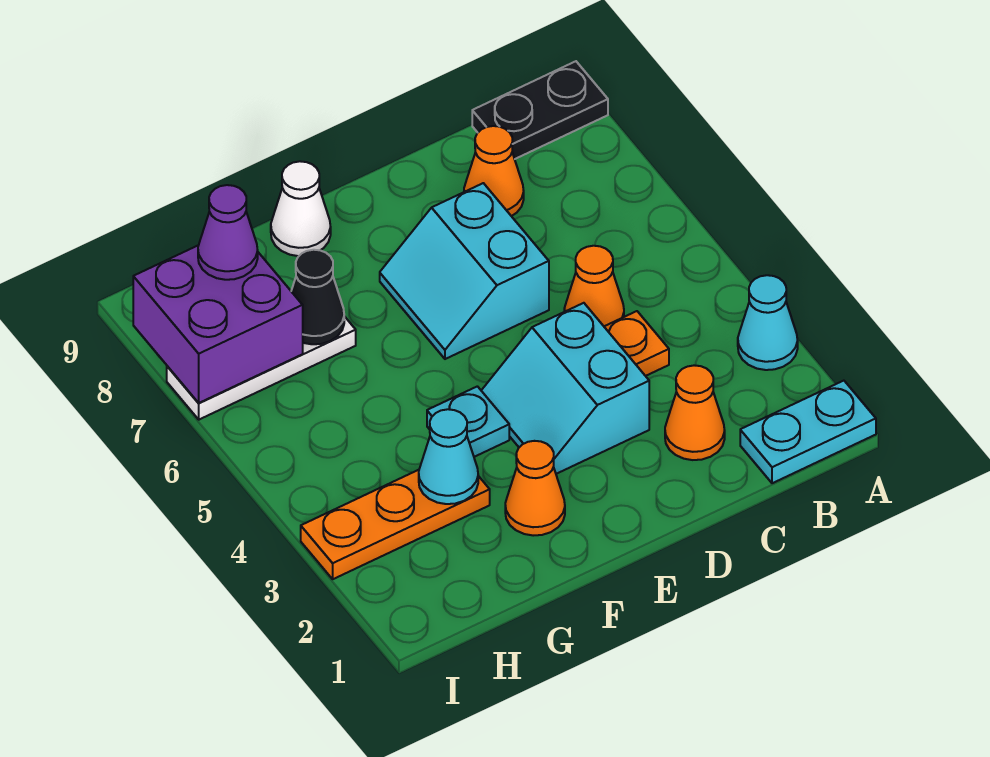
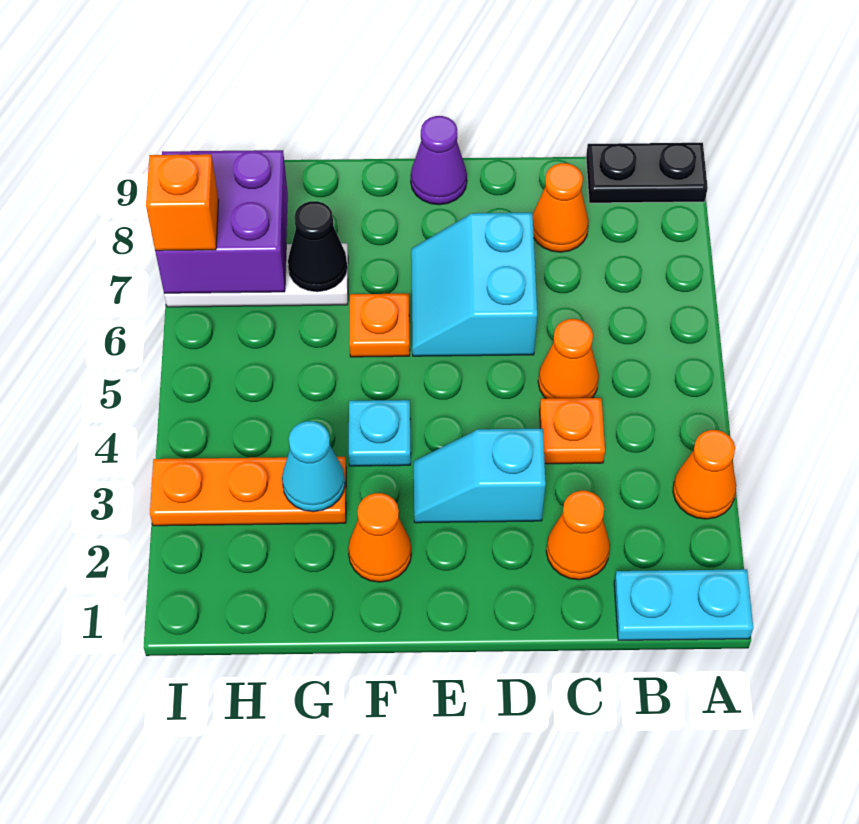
cyan cone A3 level 1 -> orange cone A3 level 1
cyan slope D3:E4 level 1 top D -> cyan slope D3:E3 level 1 top D
none -> orange plate F6 level 1
white cone F9 level 1 -> none
purple cone H8 level 3 -> purple cone E9 level 1
none -> orange brick I7 level 3

